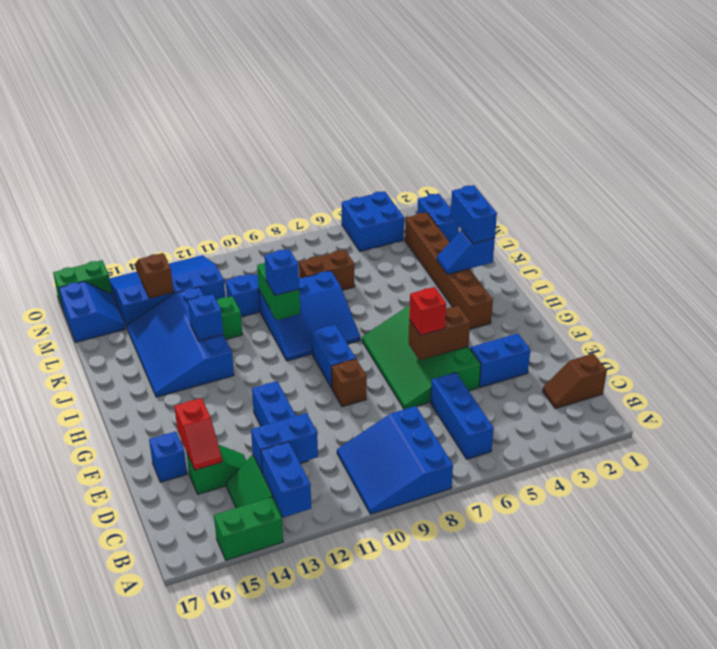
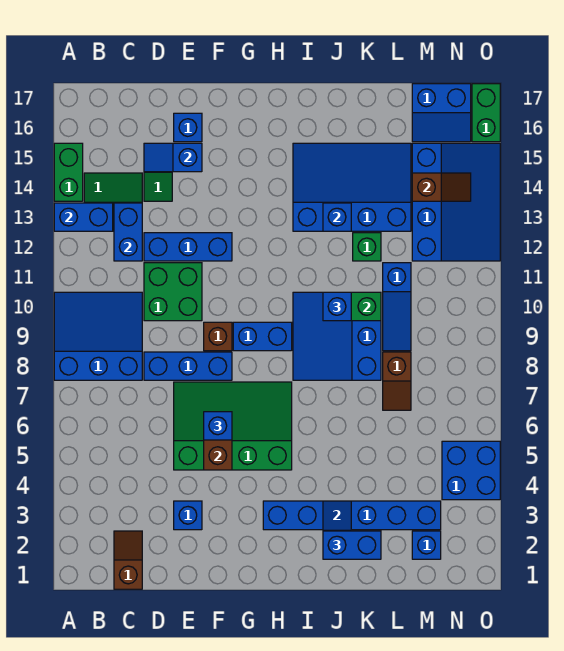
blue brick B6:D6 level 1 -> blue brick D8:F8 level 1
none -> green brick D10:E11 level 1
red slope D15:E15 level 2 top E -> blue slope D15:E15 level 2 top E
blue brick E3:E4 level 1 -> blue brick E3 level 1
red brick F6 level 3 -> blue brick F6 level 3
brown brick H3:M3 level 1 -> blue brick H3:M3 level 1
brown brick L7:L8 level 1 -> brown slope L7:L8 level 1 top 8
blue brick M2:N2 level 1 -> blue brick M2 level 1

